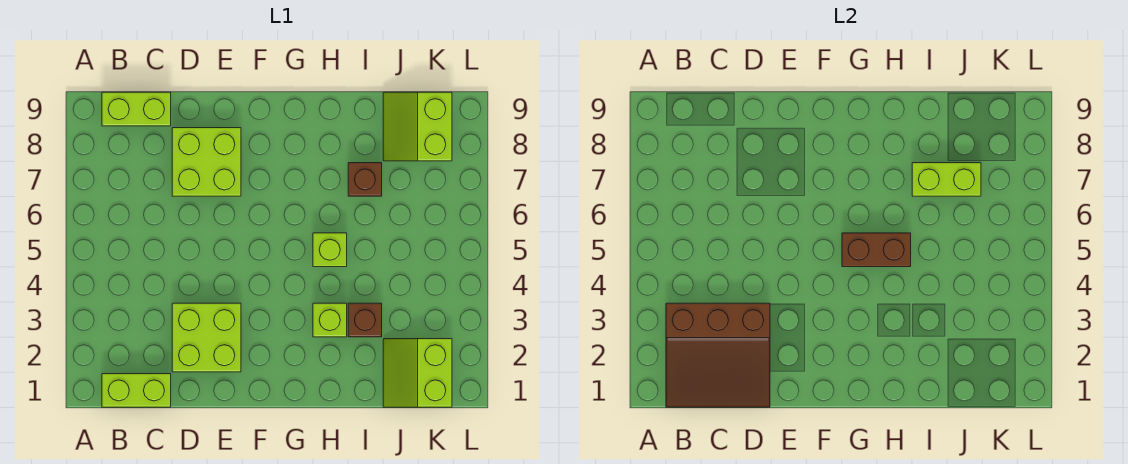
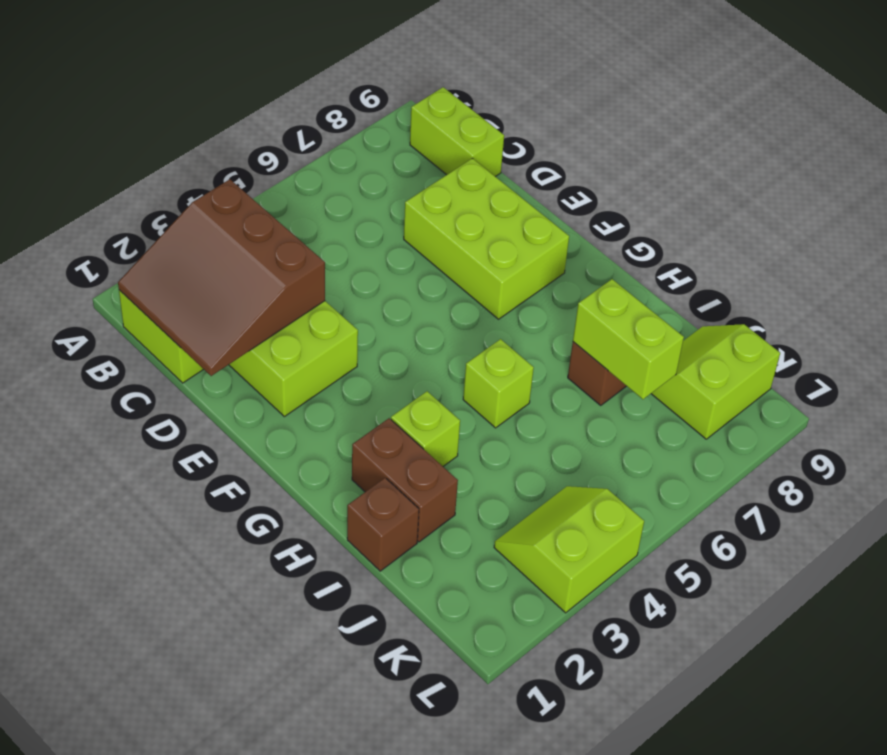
lime brick D7:E8 level 1 -> lime brick D7:F8 level 1
brown brick G5:H5 level 2 -> brown brick H2:I2 level 1
brown brick I3 level 1 -> brown brick I1 level 1
lime slope J1:K2 level 1 top K -> lime slope K3:L4 level 1 top L

